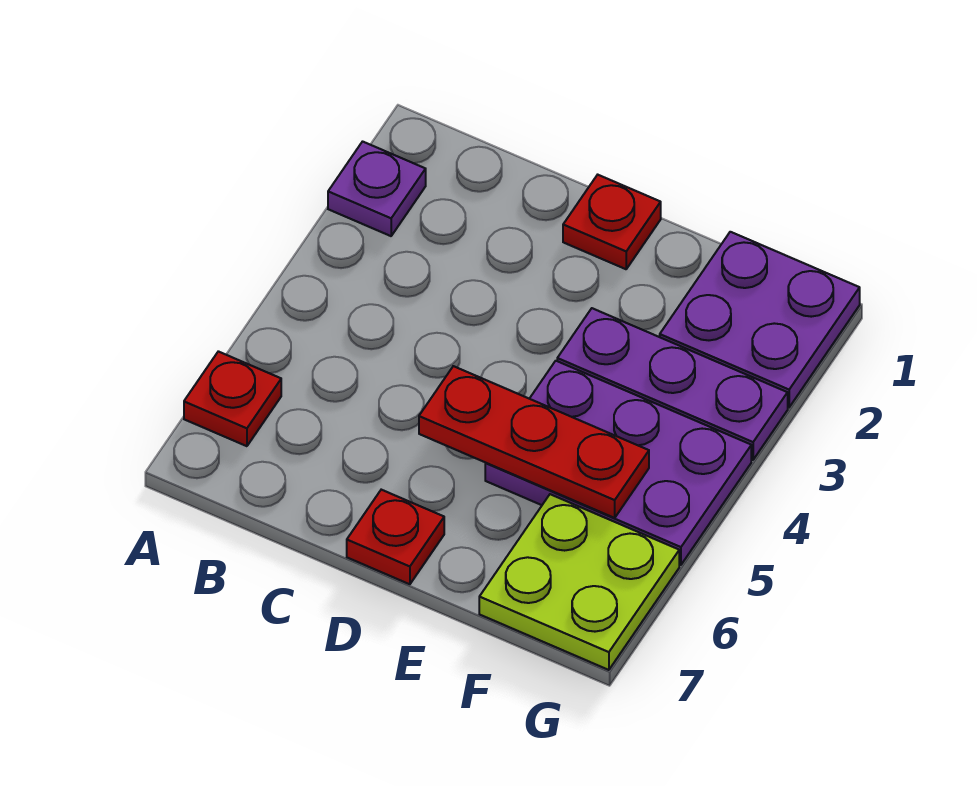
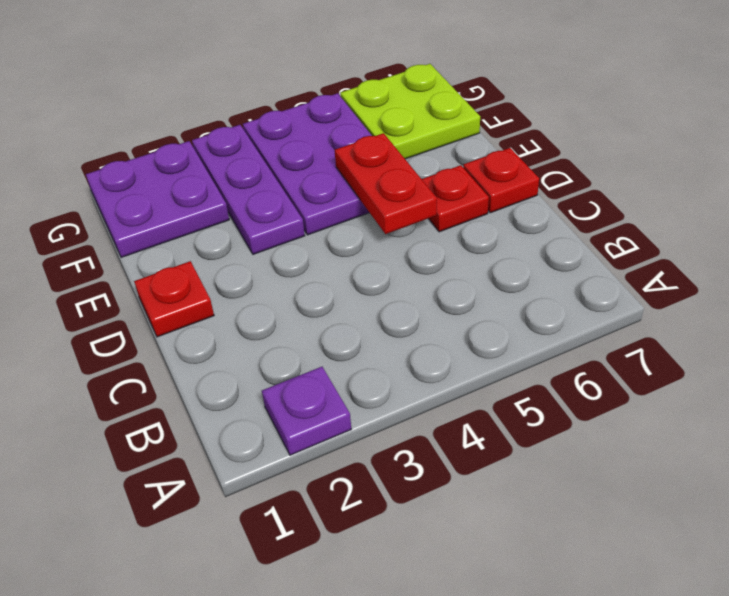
red plate A6 level 1 -> red plate D6 level 1
red plate D5:F5 level 2 -> red plate D5:E5 level 2

